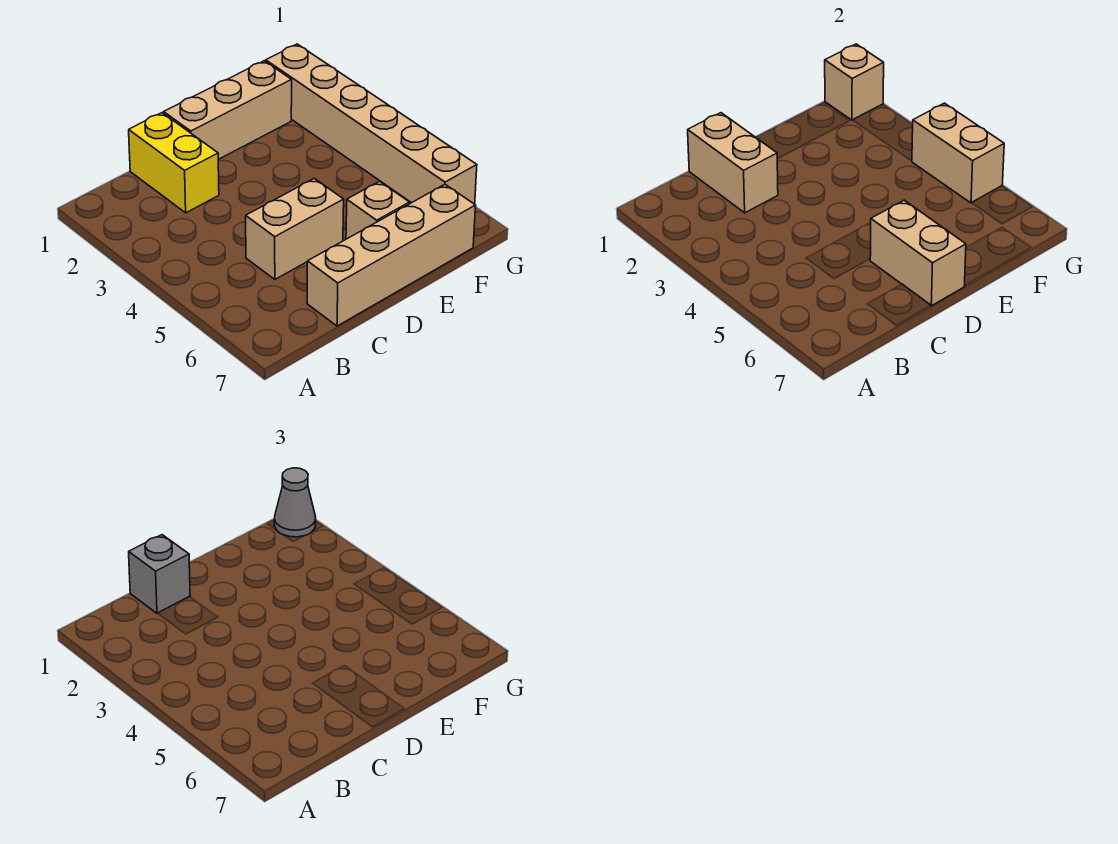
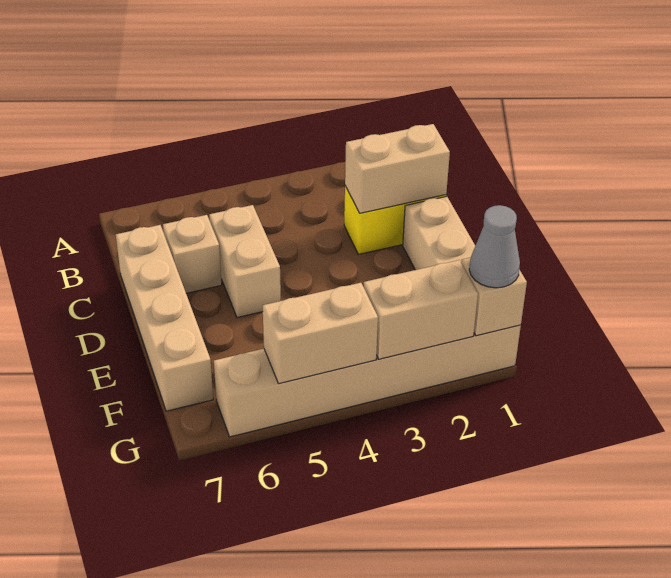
grey brick C1 level 3 -> none
tan brick D6:D7 level 2 -> tan brick G2:G3 level 2
tan brick E6 level 1 -> tan brick C6 level 1

